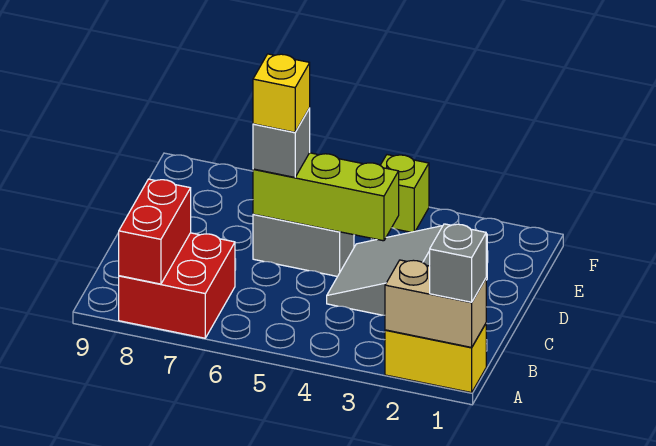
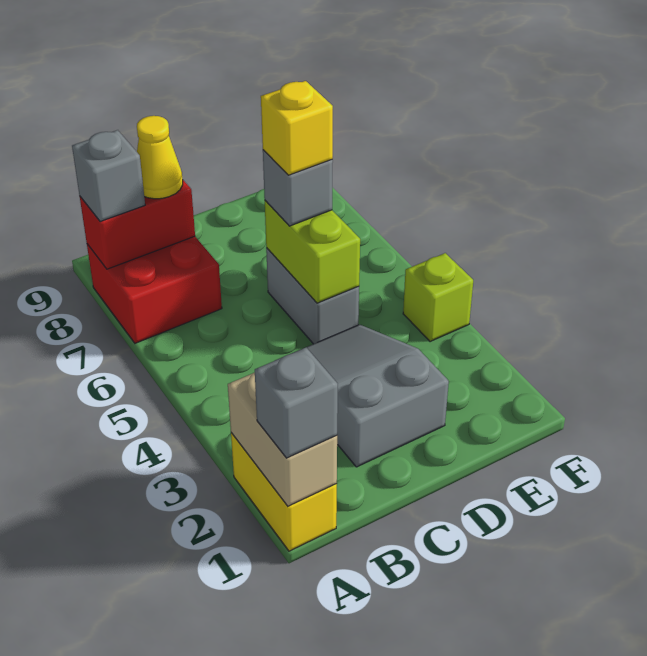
none -> grey brick A8 level 3
none -> yellow cone B8 level 3
lime brick D4:D6 level 2 -> lime brick D5:D6 level 2

